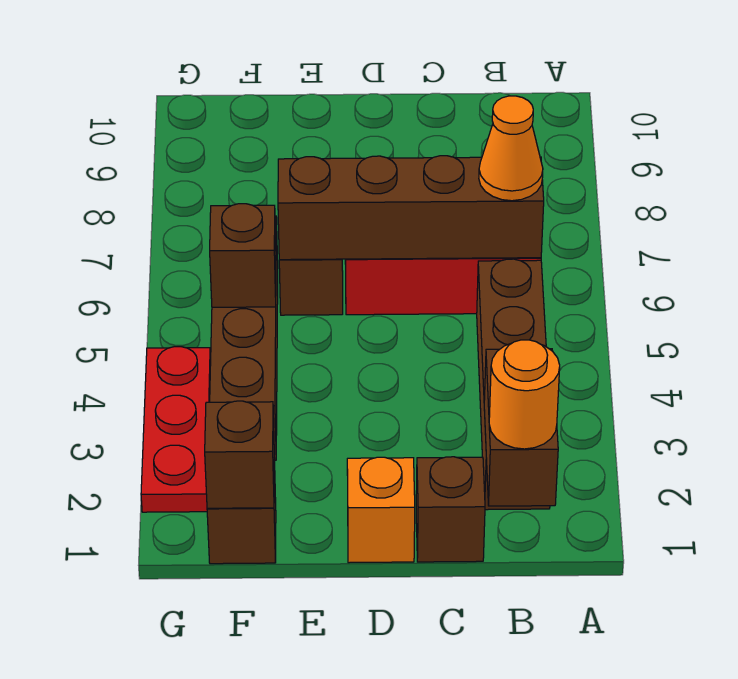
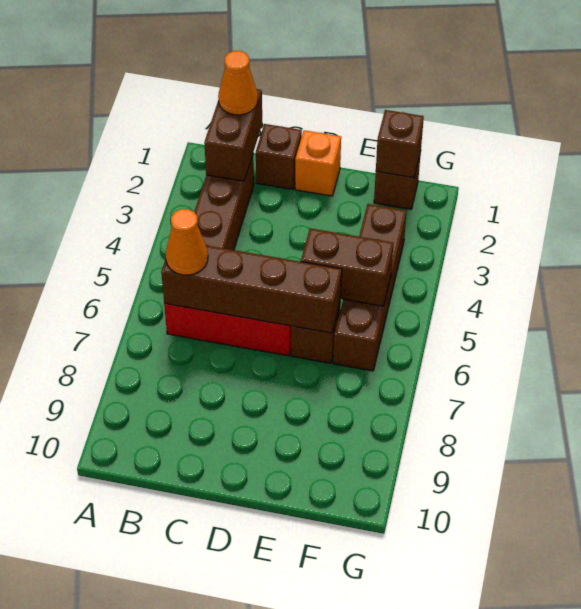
orange round brick B1 level 3 -> orange cone B1 level 3
brown brick F5 level 2 -> brown brick E5:F5 level 2
red plate G2:G4 level 1 -> none

